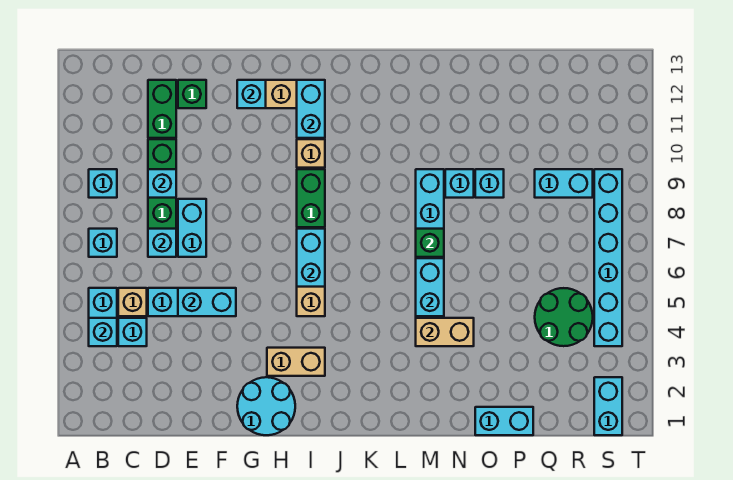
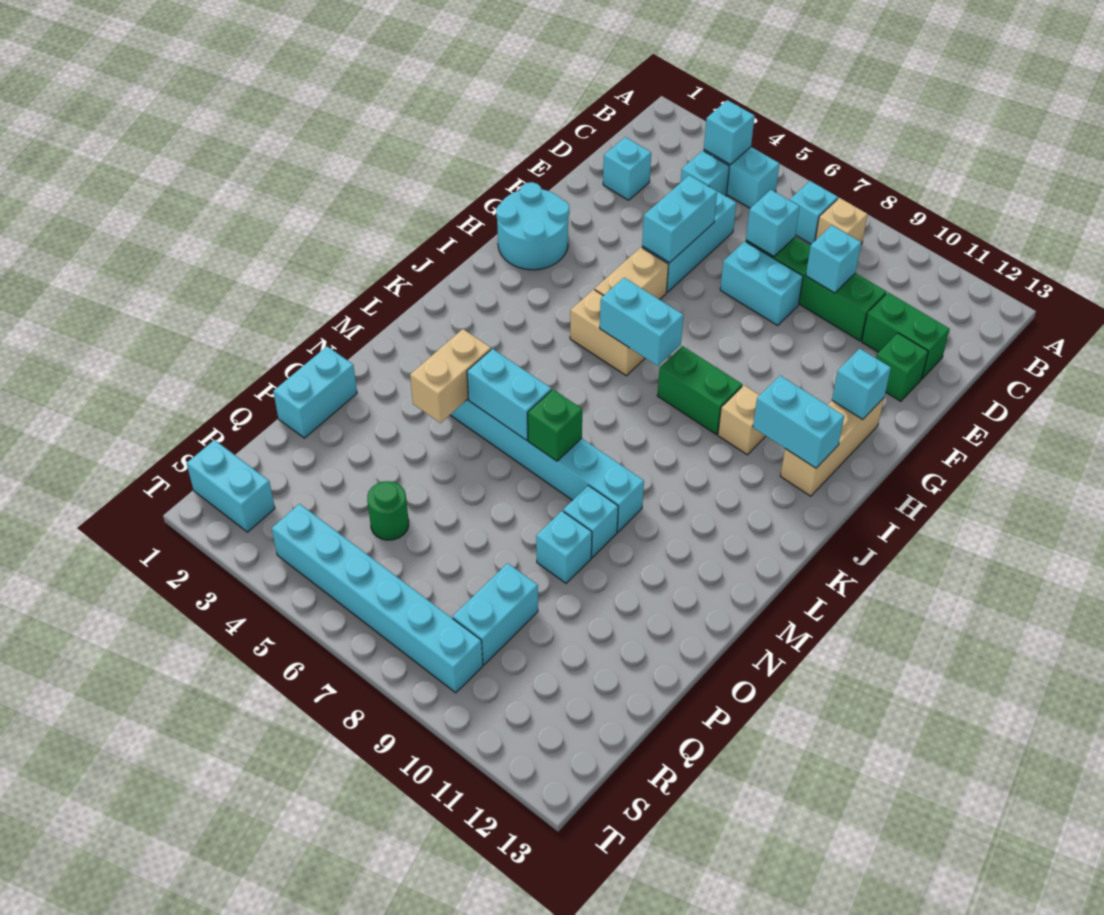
cyan brick B9 level 1 -> cyan brick D2 level 1
tan brick C5 level 1 -> tan brick B8 level 1
tan brick H3:I3 level 1 -> tan brick G5:H5 level 1
green round brick Q4:R5 level 1 -> green round brick Q5 level 1

